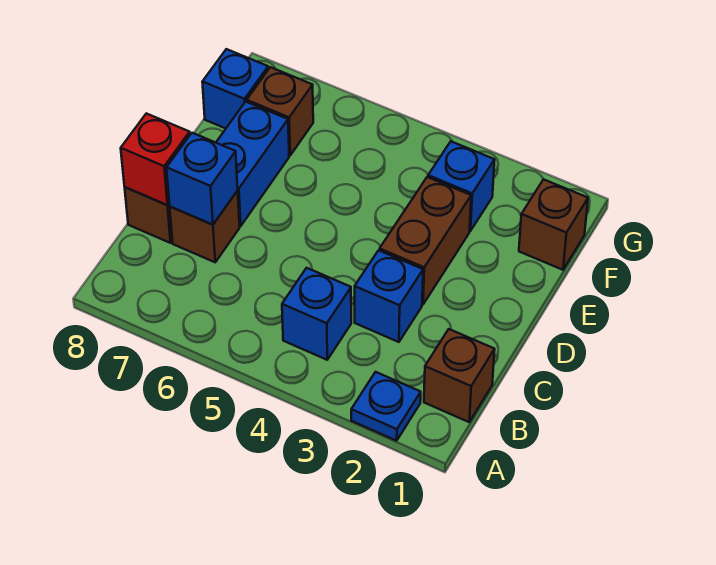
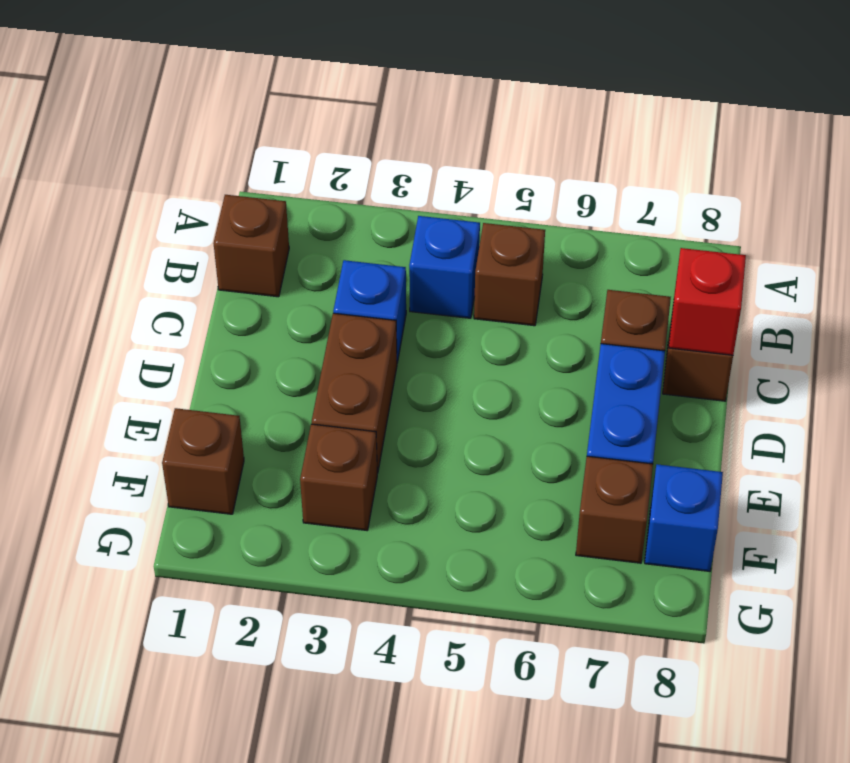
blue plate A2 level 1 -> none
none -> brown brick B5 level 1
blue brick C7 level 2 -> none
blue brick F3 level 1 -> brown brick F3 level 1

